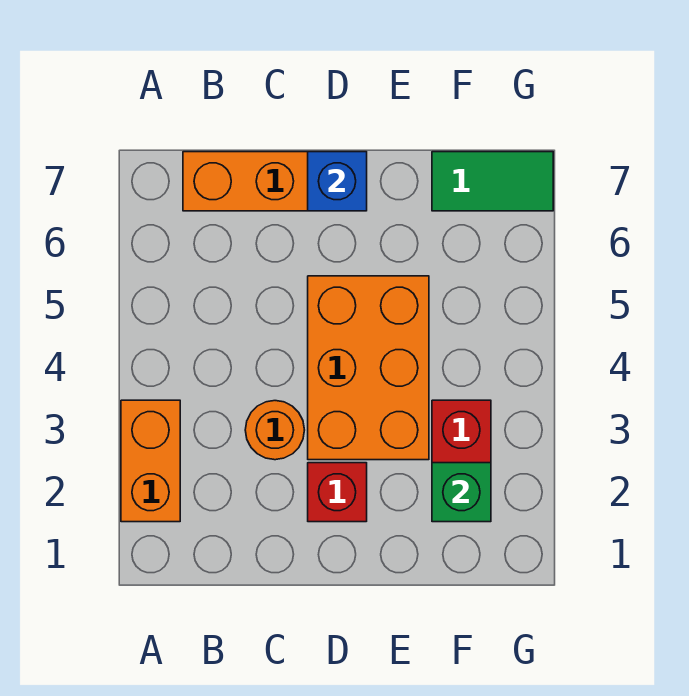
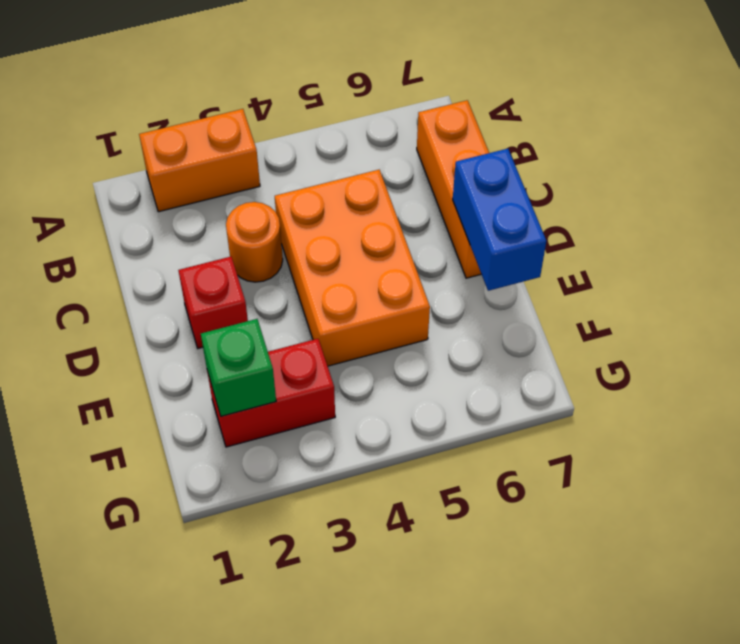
orange brick D3:E5 level 1 -> orange brick C4:E5 level 1
blue brick D7 level 2 -> blue brick D7:E7 level 2
green tile F7:G7 level 1 -> none

